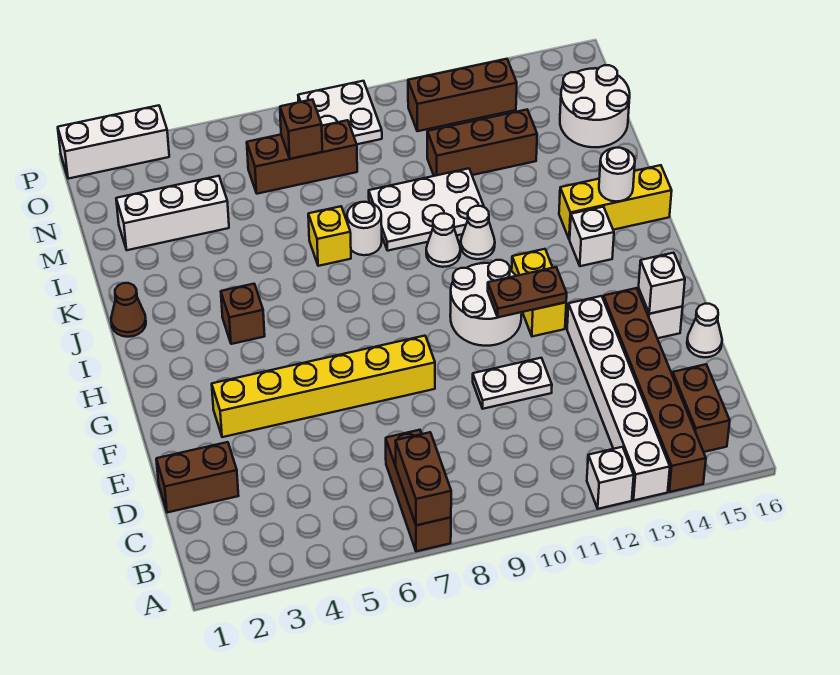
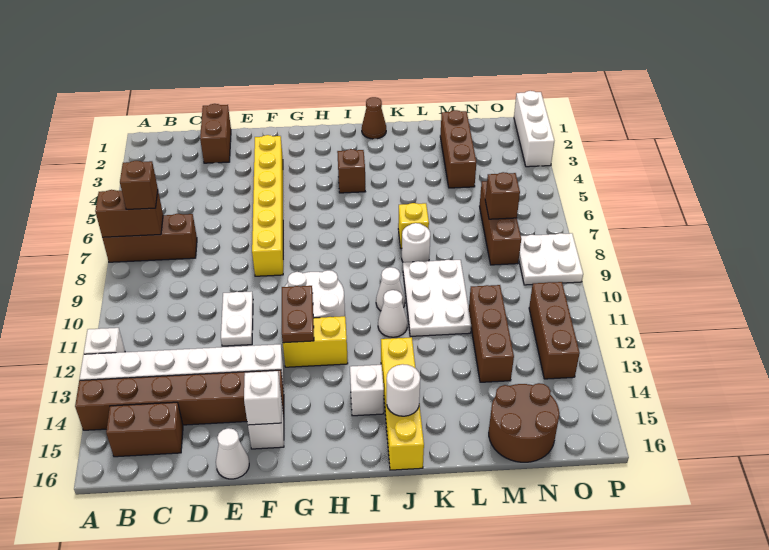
none -> brown brick B7 level 3
yellow brick J14:J16 level 1 -> yellow brick J13:J16 level 1
white brick M2:M4 level 1 -> brown brick M2:M4 level 1
white round brick M15:N16 level 1 -> brown round brick M15:N16 level 1

